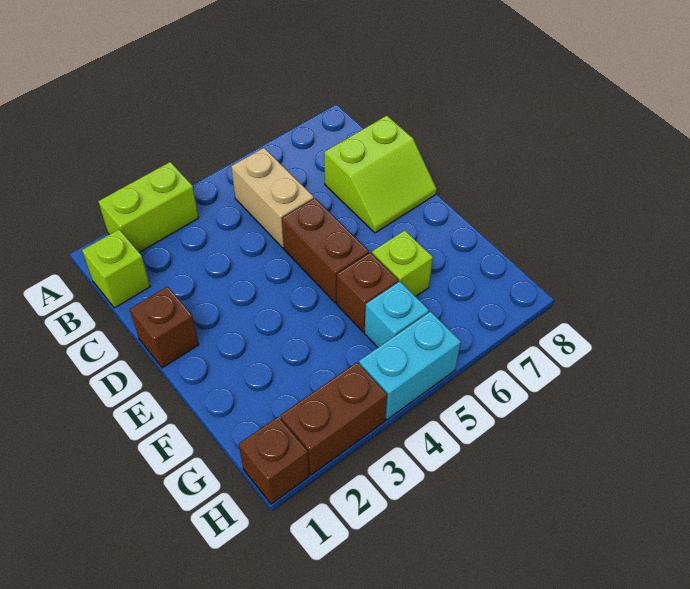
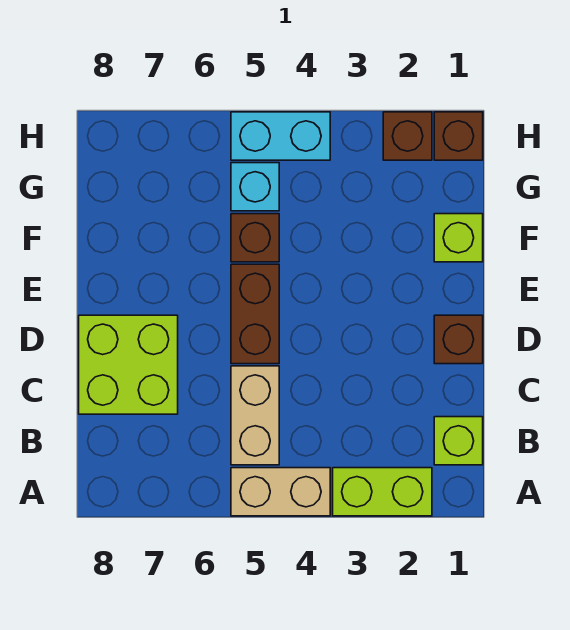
none -> tan brick A4:A5 level 1
lime slope C7:D8 level 1 top C -> lime brick C7:D8 level 1
lime brick F6 level 1 -> lime brick F1 level 1
brown brick H2:H3 level 1 -> brown brick H2 level 1

